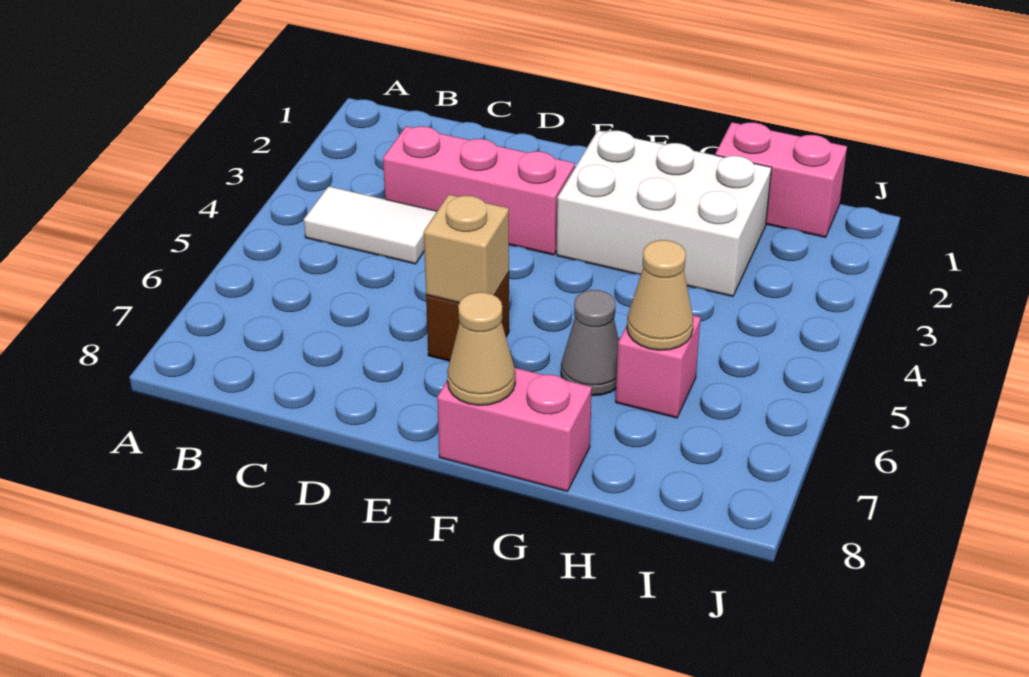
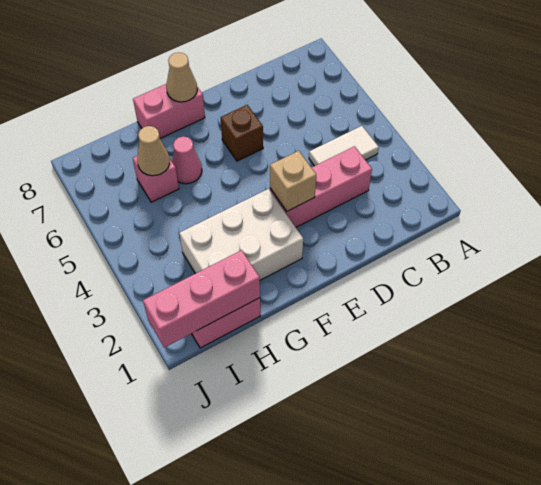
tan brick E6 level 2 -> tan brick E3 level 2
grey cone G6 level 1 -> pink cone G6 level 1
none -> pink brick H1:J1 level 2

